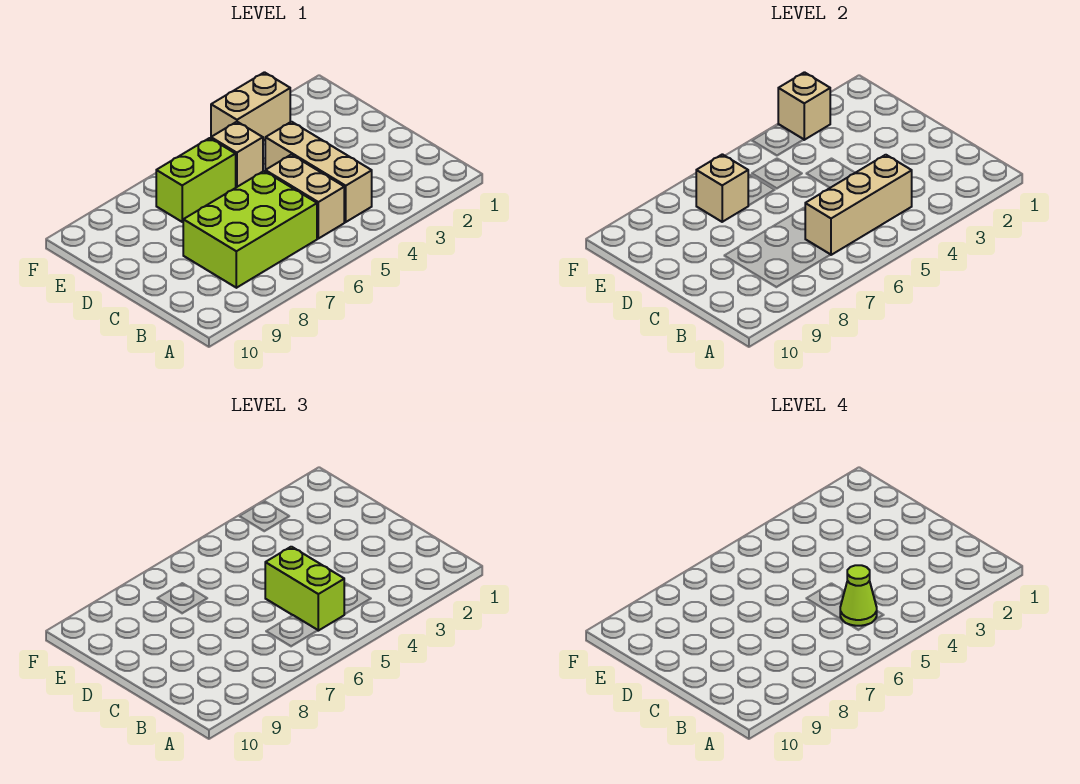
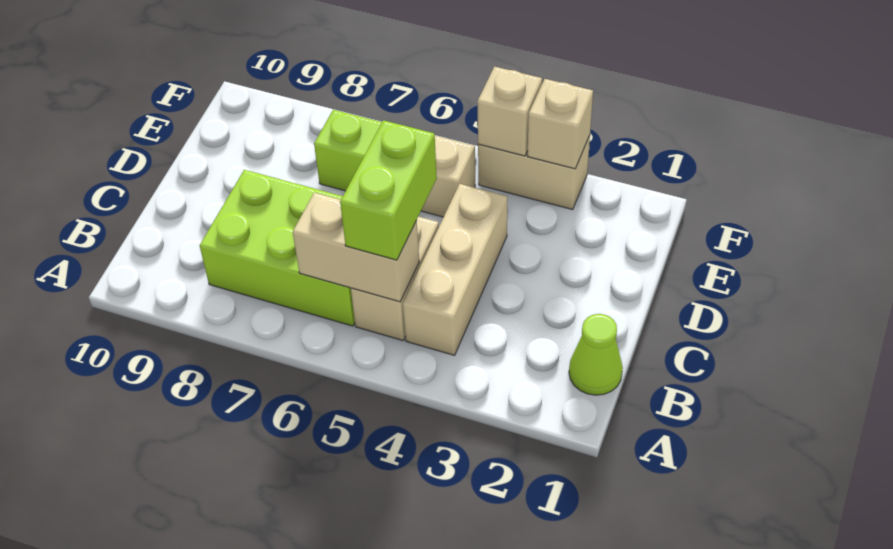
tan brick B4:B6 level 2 -> tan brick B5:B6 level 2
lime cone B5 level 4 -> lime cone B1 level 1
tan brick E7 level 2 -> tan brick F4 level 2

